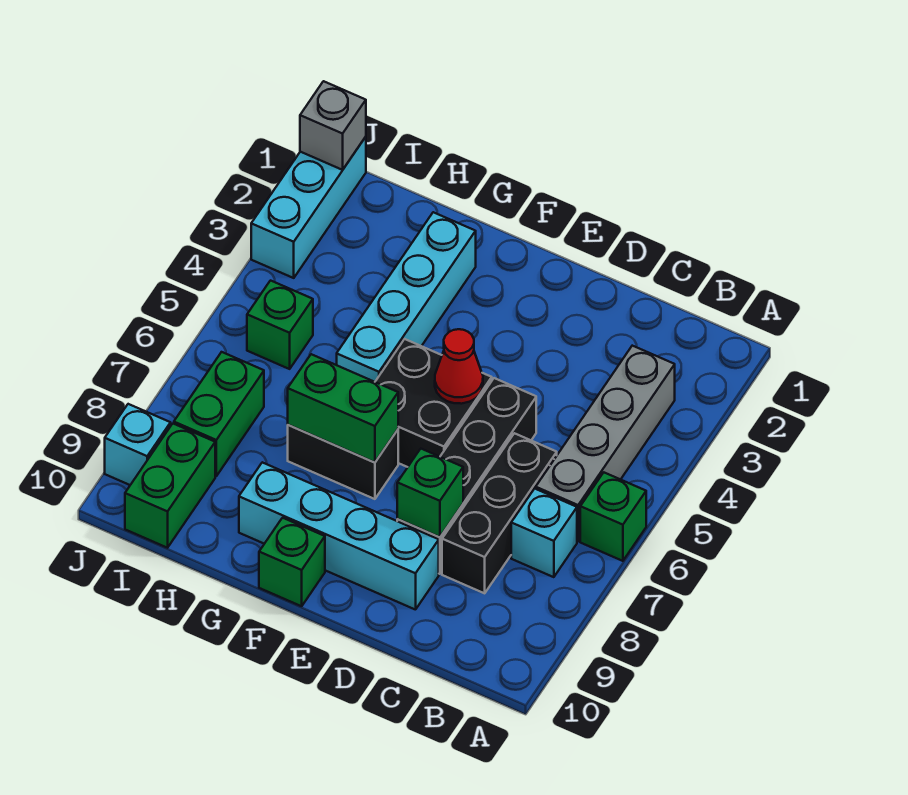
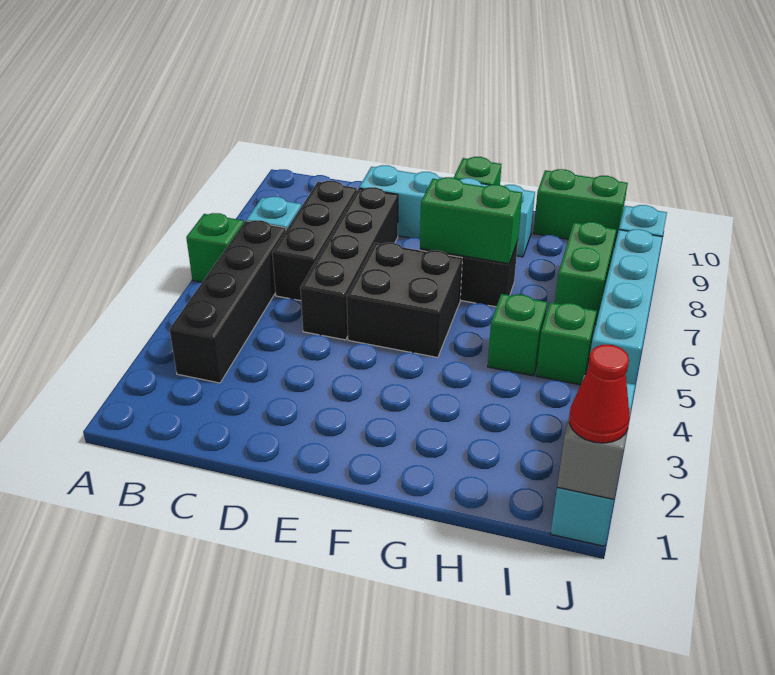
grey brick B3:B6 level 1 -> black brick B3:B6 level 1
green brick D8 level 2 -> green brick H5 level 1
red cone E5 level 2 -> red cone J1 level 3
cyan brick G2:G5 level 1 -> cyan brick J5:J8 level 1
green brick I9:I10 level 1 -> green brick H10:I10 level 1

